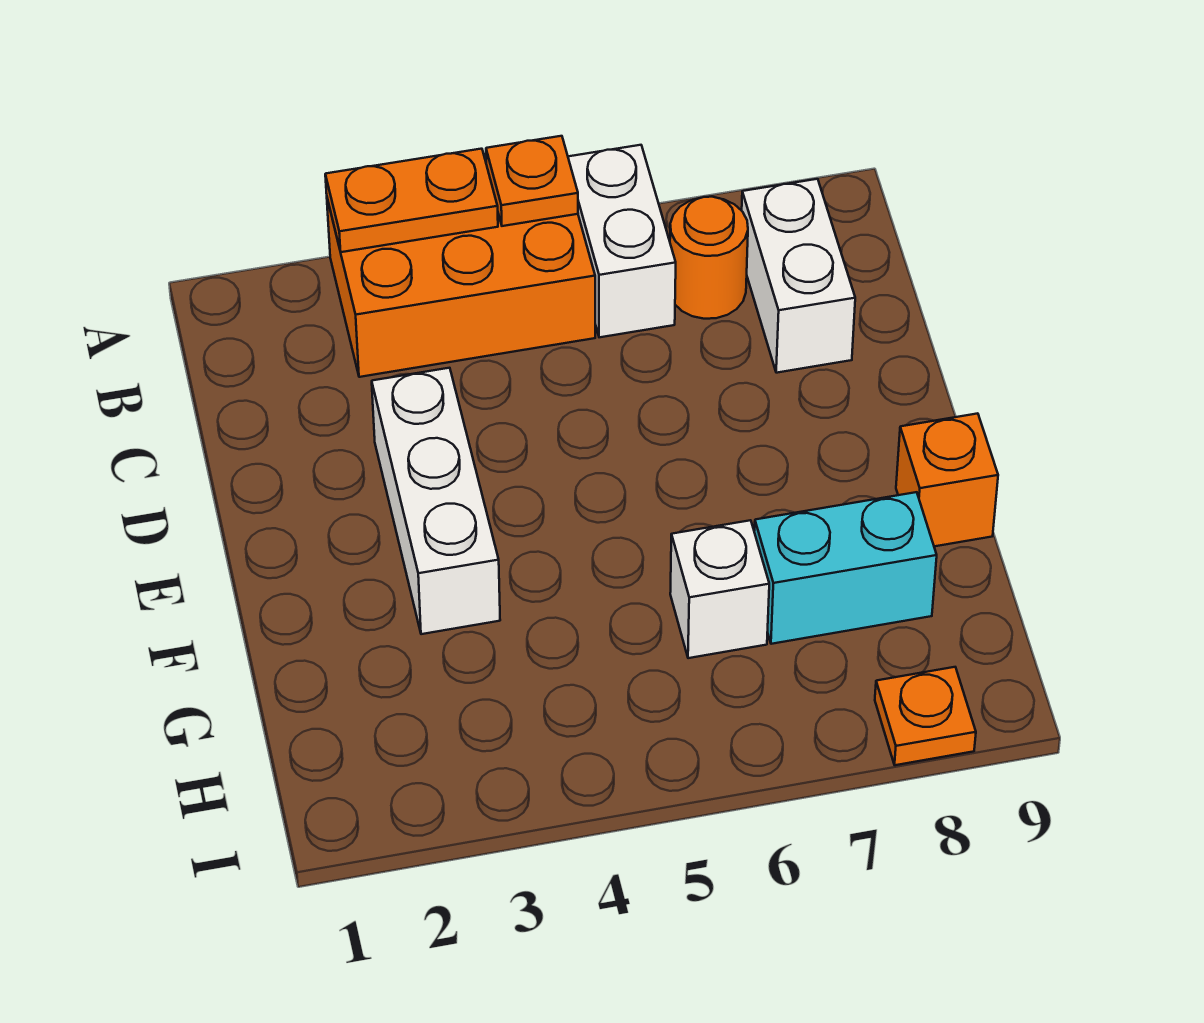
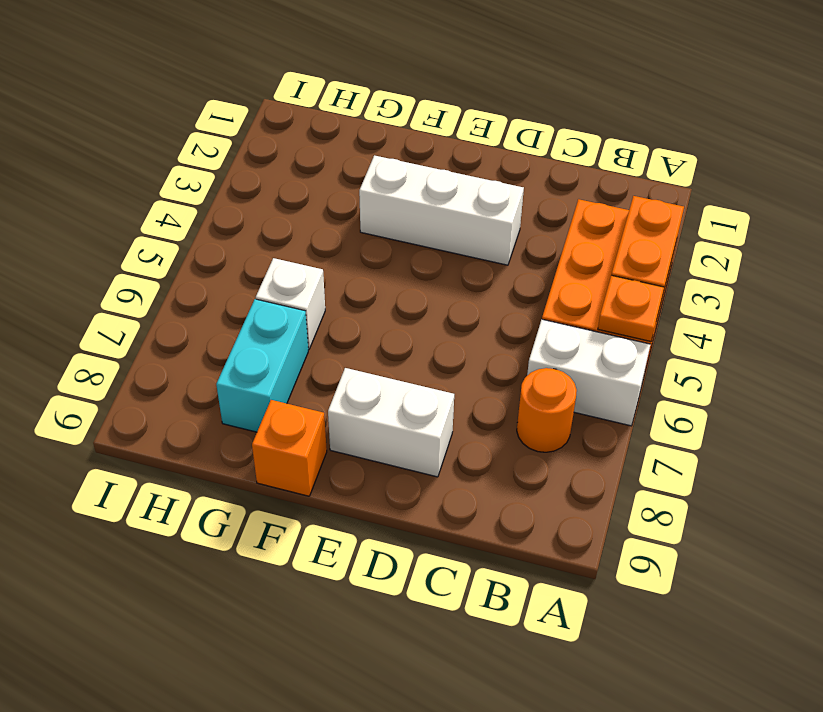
white brick B8:C8 level 1 -> white brick D8:E8 level 1
orange plate I8 level 1 -> none

